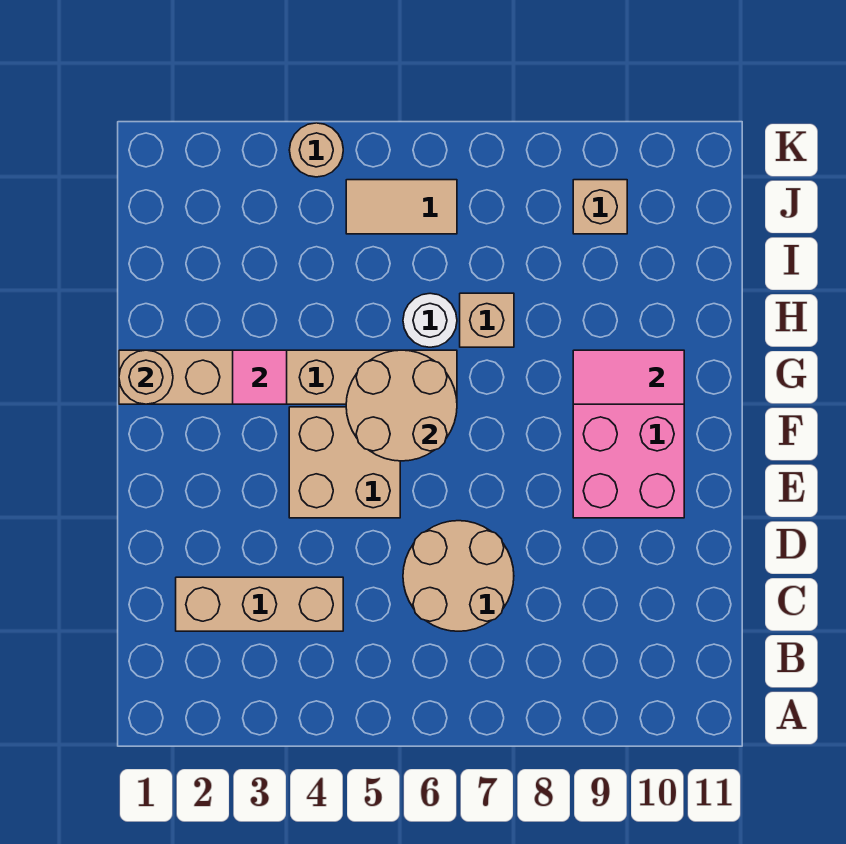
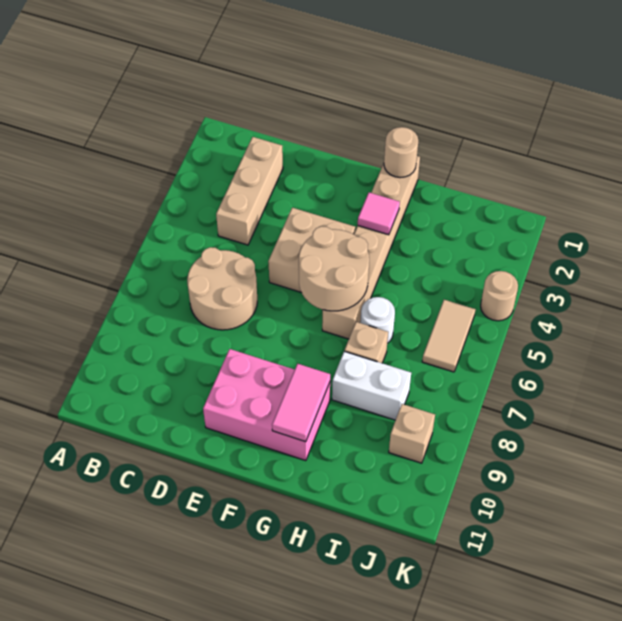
none -> white brick H8:I8 level 1

